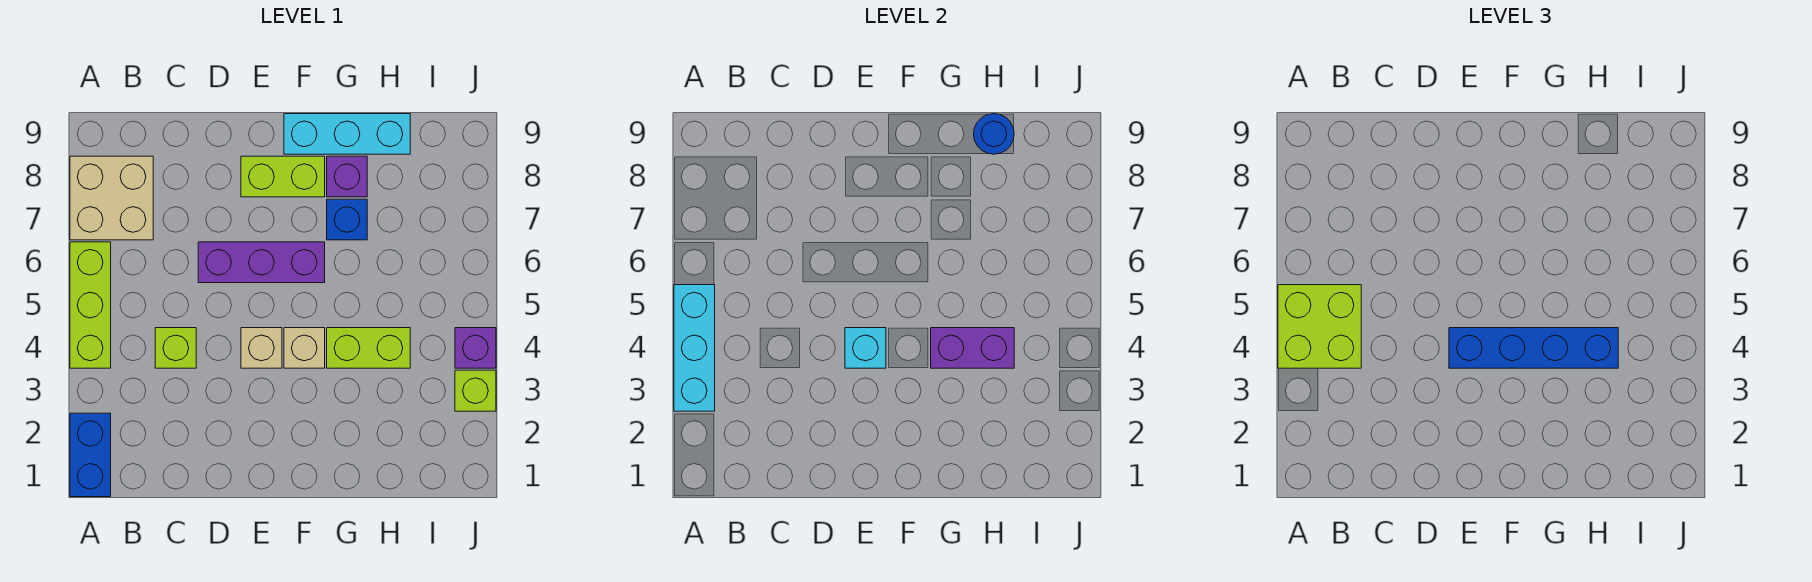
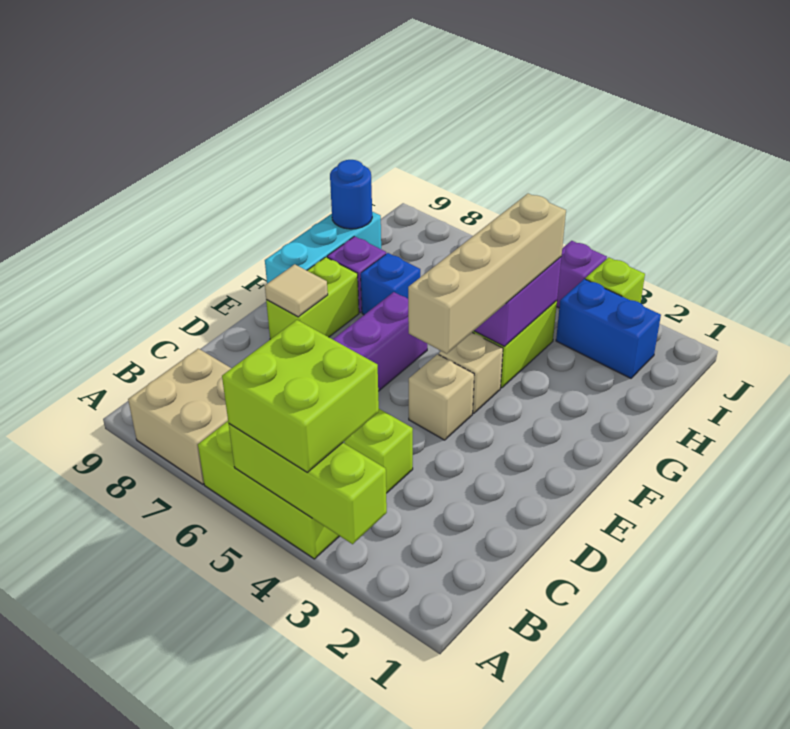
blue brick A1:A2 level 1 -> blue brick I2:I3 level 1
cyan brick A3:A5 level 2 -> lime brick A3:A5 level 2
cyan brick E4 level 2 -> none
blue brick E4:H4 level 3 -> tan brick E4:H4 level 3
none -> tan tile E8 level 2

